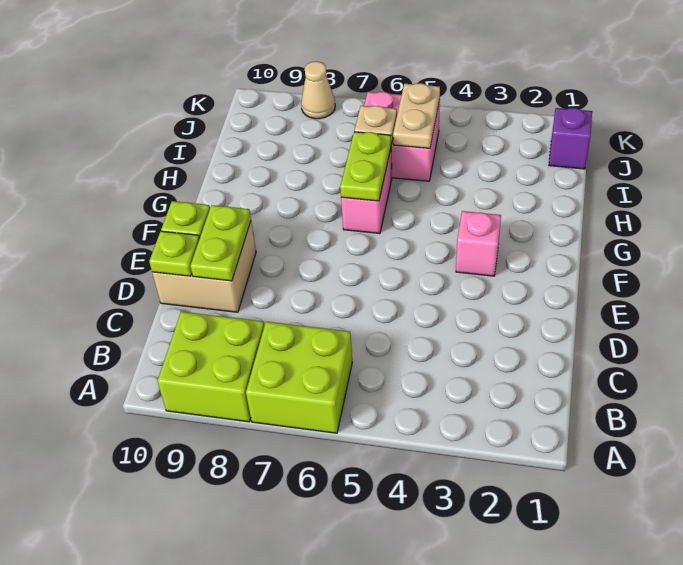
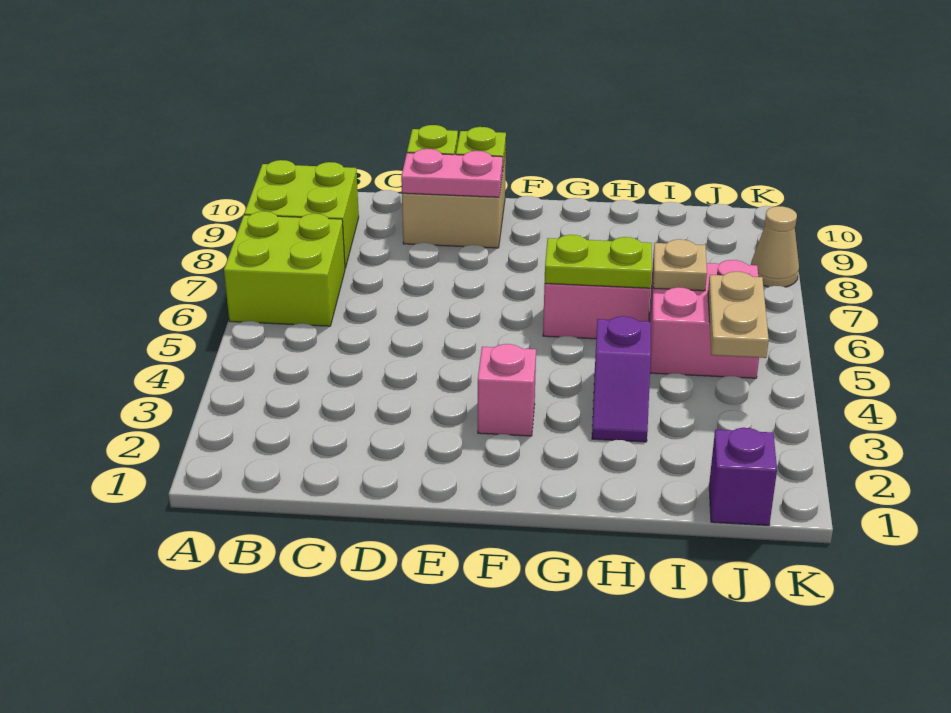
lime plate D9:E9 level 2 -> pink plate D9:E9 level 2
none -> purple slope H3:H4 level 1 top 4
tan plate I5:J5 level 2 -> tan plate J4:J5 level 2

